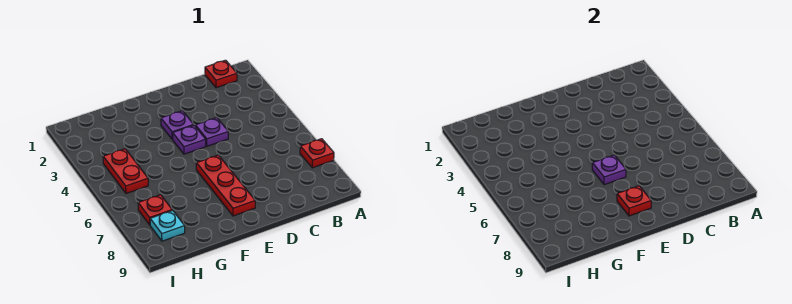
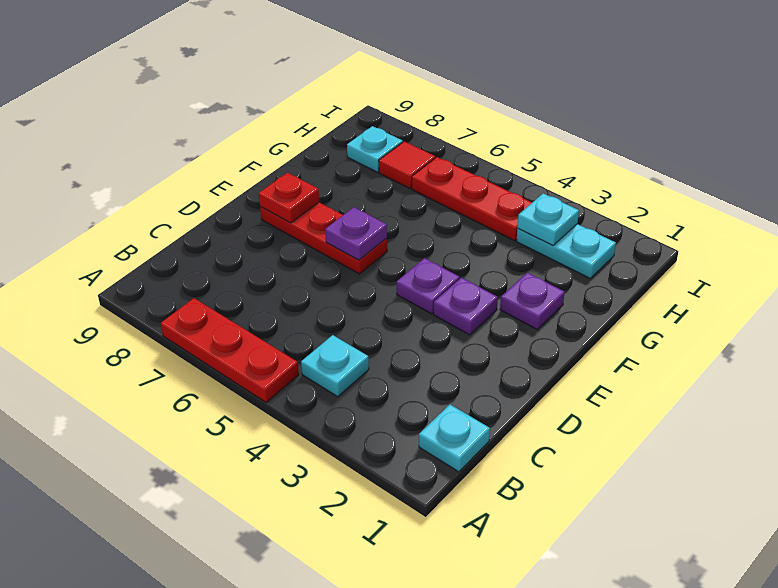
red plate A7 level 1 -> red plate A5:A7 level 1
red plate B1 level 1 -> cyan plate B1 level 1
none -> cyan plate B4 level 1
purple plate D4 level 1 -> purple plate F2 level 1
none -> cyan plate H2:H3 level 1
none -> cyan plate H3 level 2
red plate H4:H5 level 1 -> red plate H4:H6 level 1
red plate H7 level 1 -> red tile H7 level 1

